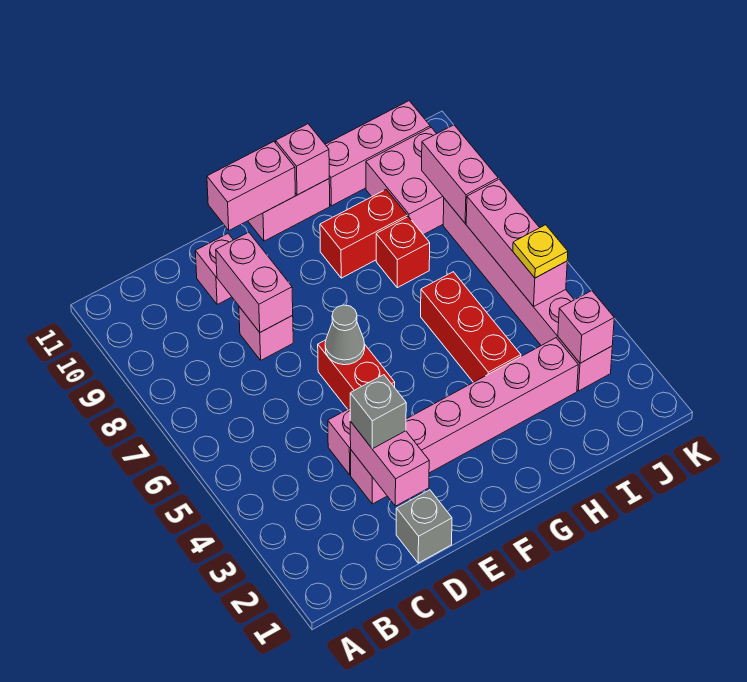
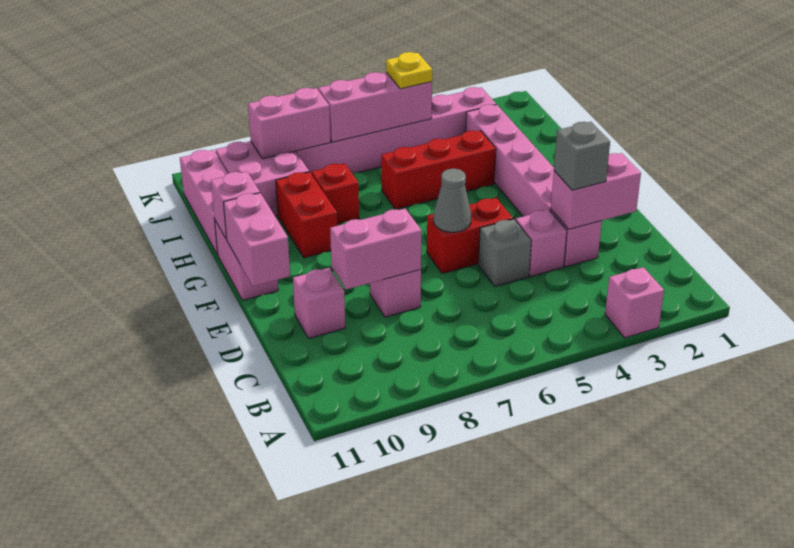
grey brick D1 level 1 -> grey brick D5 level 1
pink brick J3 level 2 -> pink brick A3 level 1

